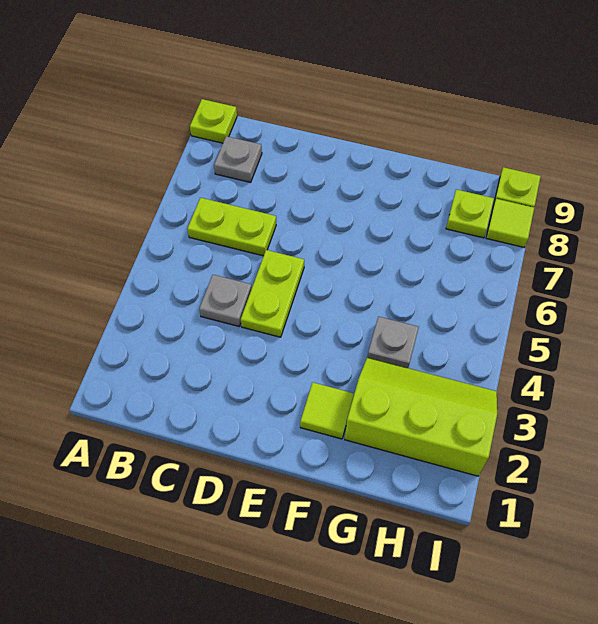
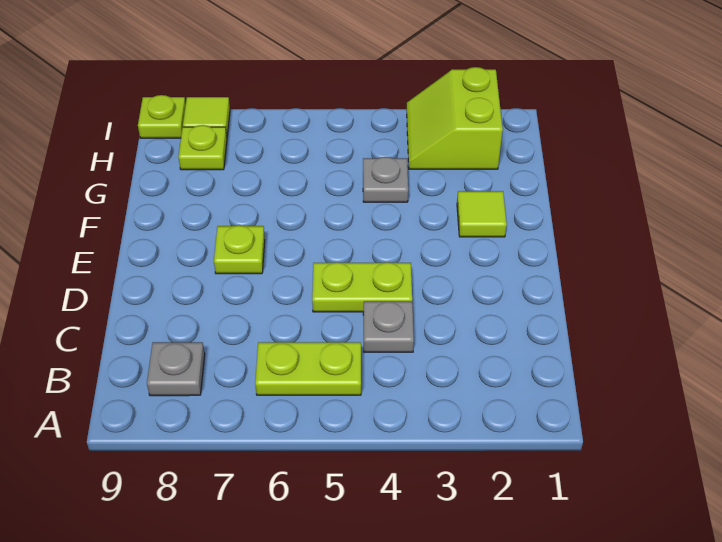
lime plate A9 level 1 -> lime plate E7 level 1
lime plate B6:C6 level 1 -> lime plate B5:B6 level 1
lime slope G2:I3 level 1 top 2 -> lime slope H2:I3 level 1 top 2

